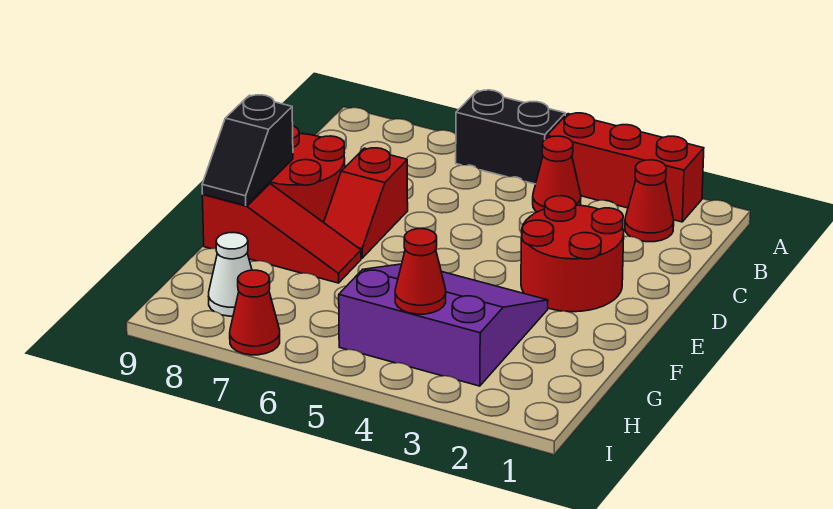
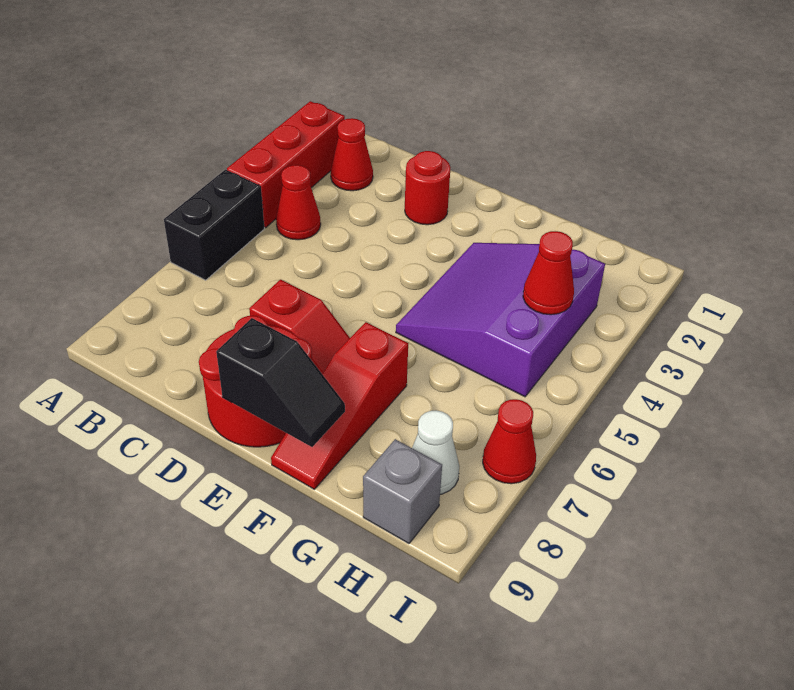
red round brick D2:E3 level 1 -> red round brick D2 level 1
red slope F7:F9 level 1 top 9 -> red slope F7:F9 level 1 top 7
none -> grey brick H9 level 1

